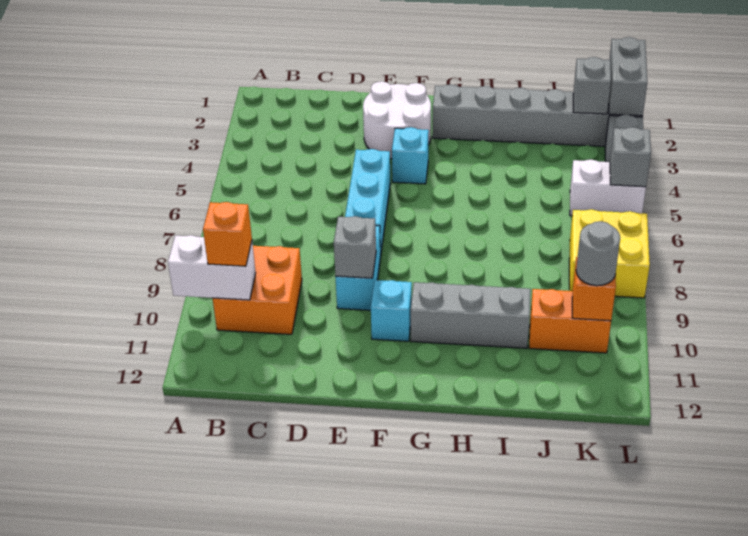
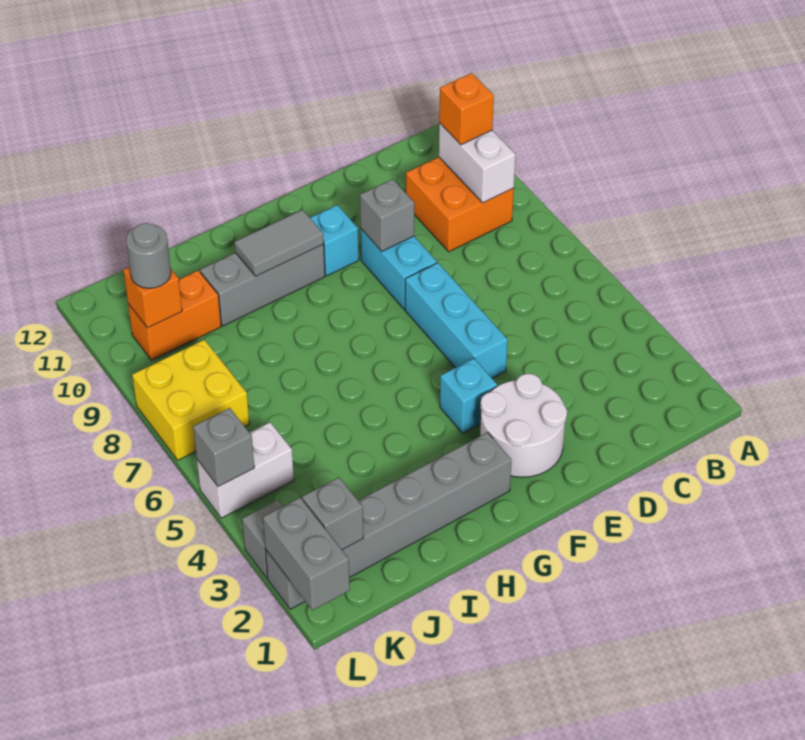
white brick A10:B10 level 2 -> white brick B9:B10 level 2
none -> grey tile G10:H10 level 2

